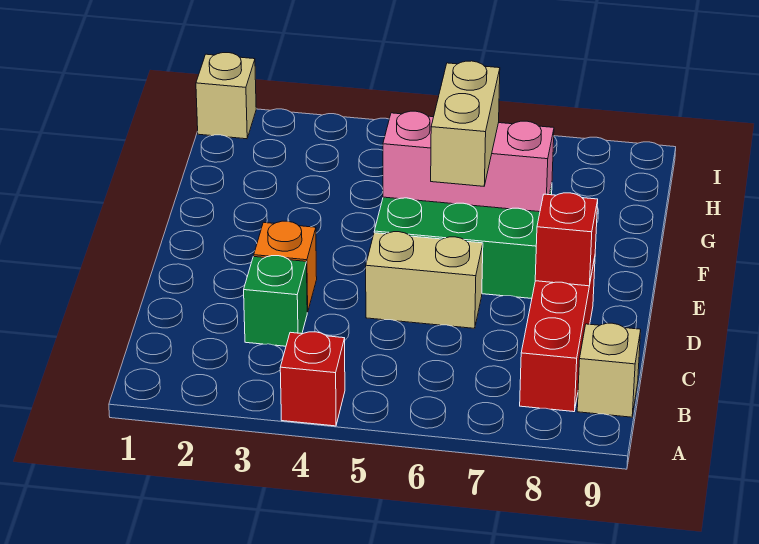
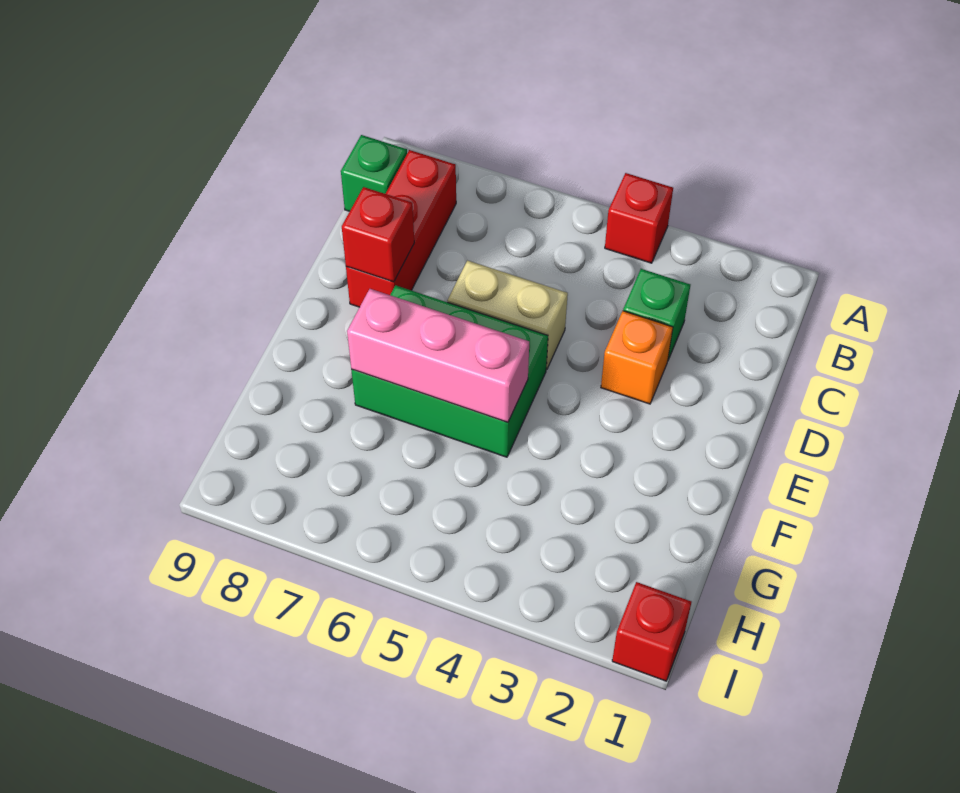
tan brick B9 level 1 -> green brick B9 level 1
tan brick E6:F6 level 3 -> none
tan brick I1 level 1 -> red brick I1 level 1

